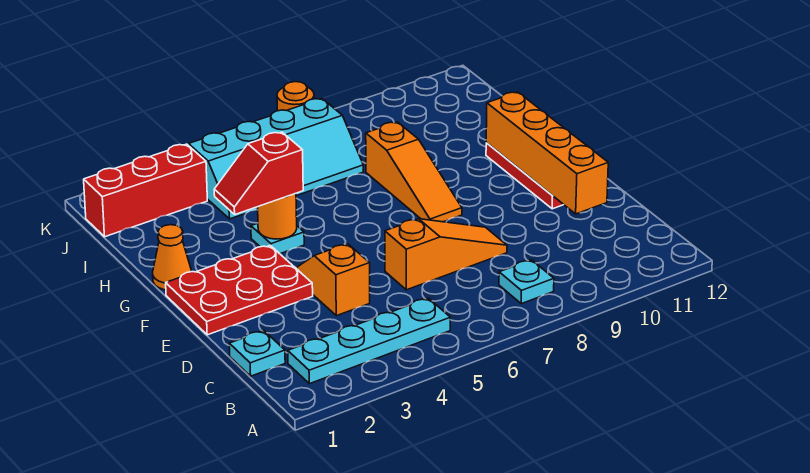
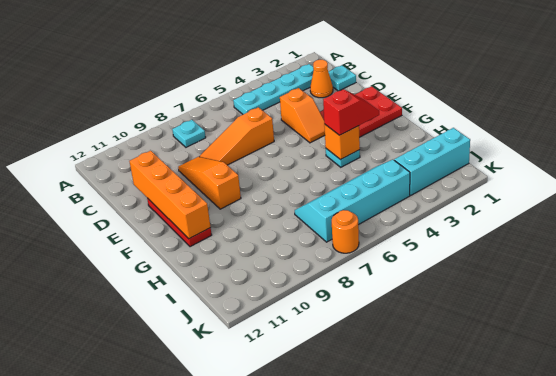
orange slope F8:H8 level 1 top H -> orange slope D9:F9 level 1 top F
orange cone G1 level 1 -> orange cone C2 level 1
orange round brick G4 level 2 -> orange brick G4 level 2
red brick J1:J3 level 1 -> cyan brick J1:J3 level 1

